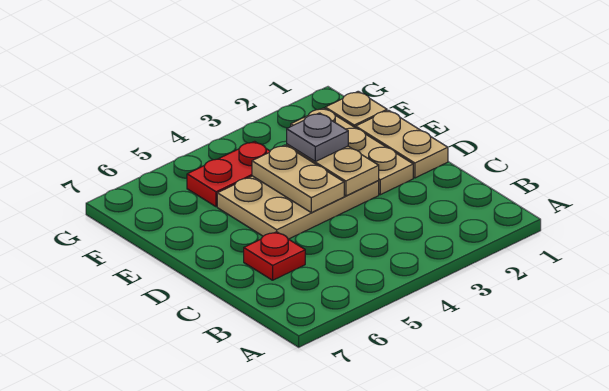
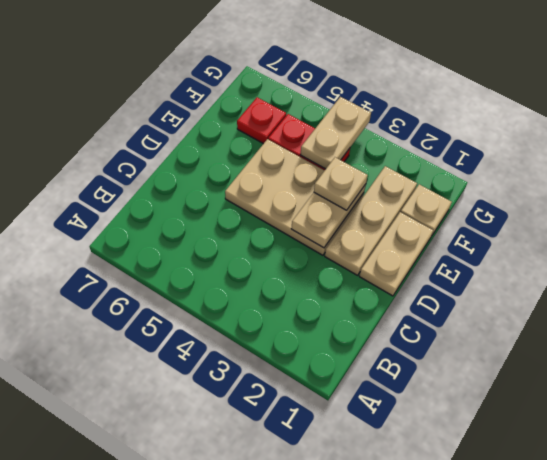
red plate C6 level 1 -> red plate F6 level 1
tan plate D4:E4 level 2 -> tan plate F4:G4 level 2
grey plate E3 level 3 -> tan plate E3 level 3

